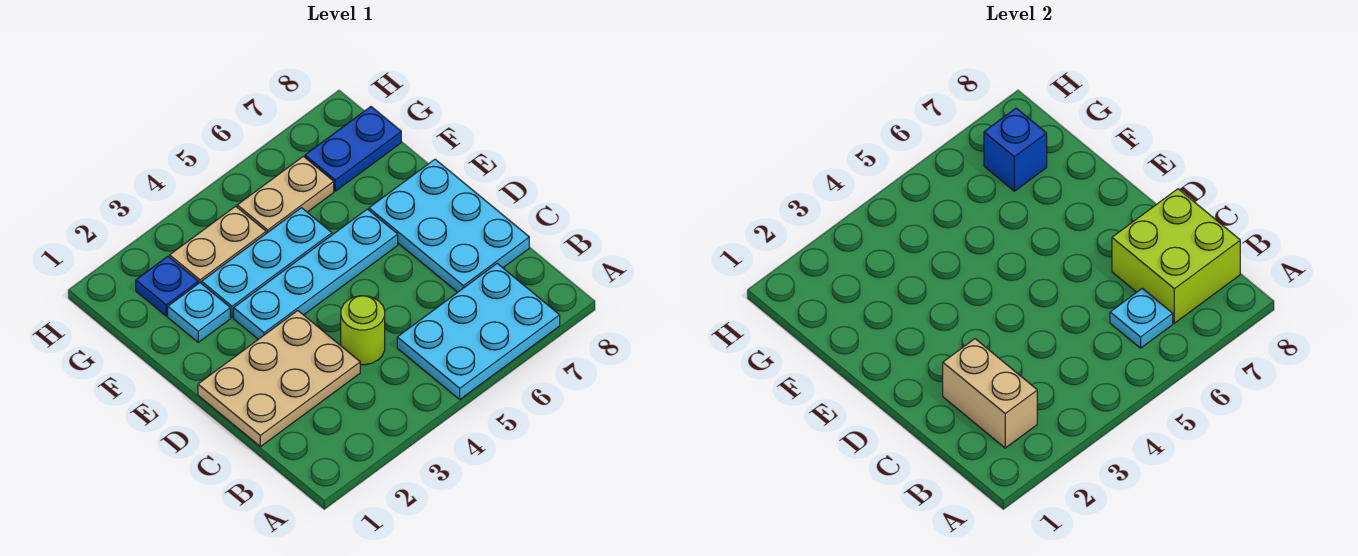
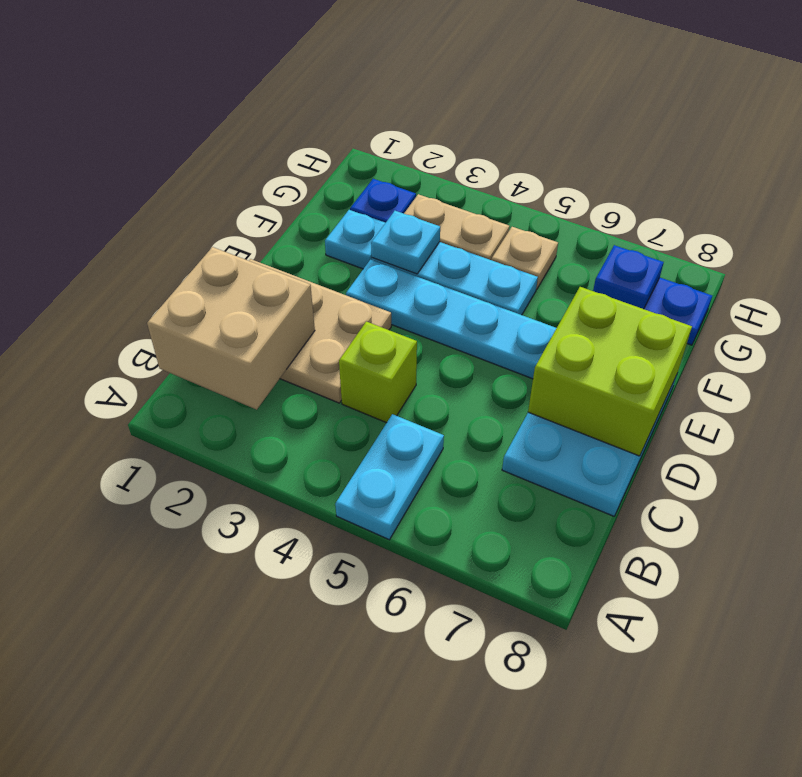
cyan plate A5:B7 level 1 -> cyan plate A5:B5 level 1
tan brick B2:C2 level 2 -> tan brick B1:C2 level 2
cyan plate B6 level 2 -> cyan plate F3 level 2
lime brick B7:C8 level 2 -> lime brick D7:E8 level 2
lime round brick C4 level 1 -> lime brick C4 level 1
tan plate G5:G6 level 1 -> tan plate G5 level 1
blue brick G7 level 2 -> blue plate G7 level 2

